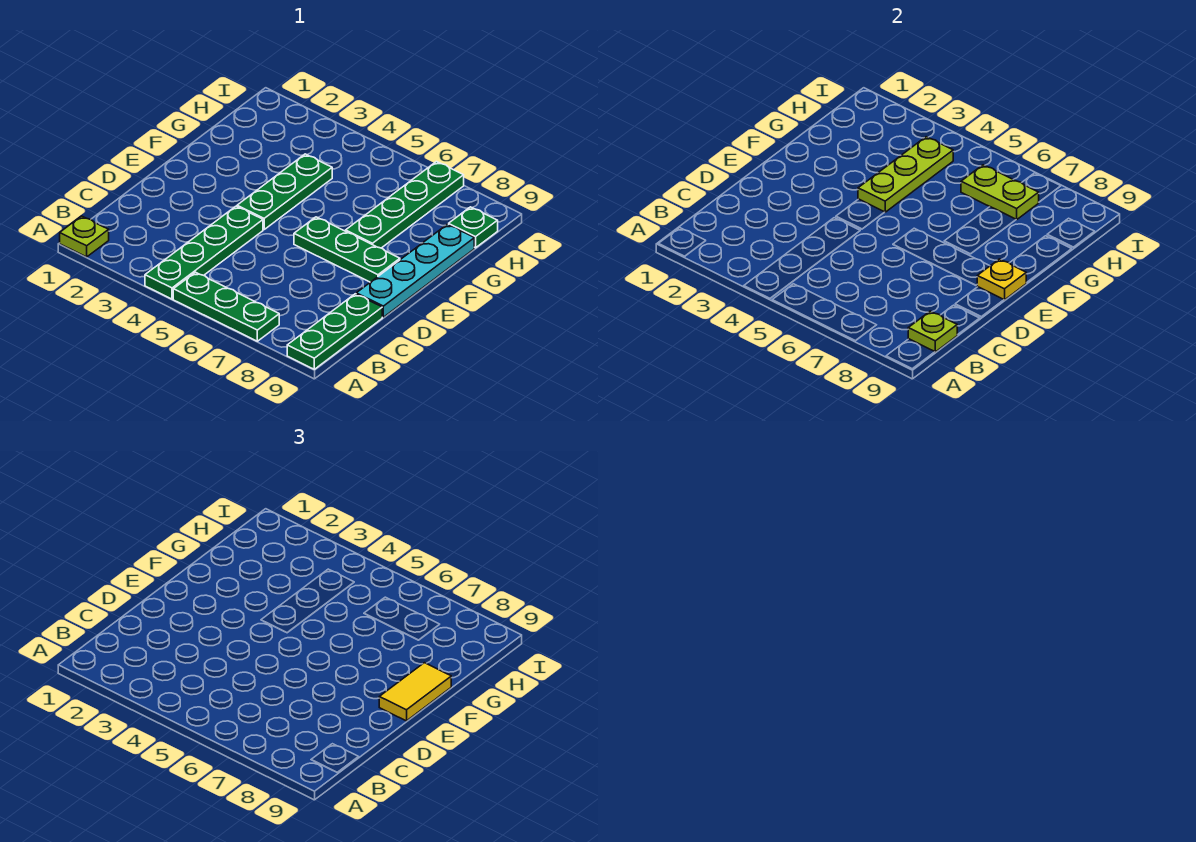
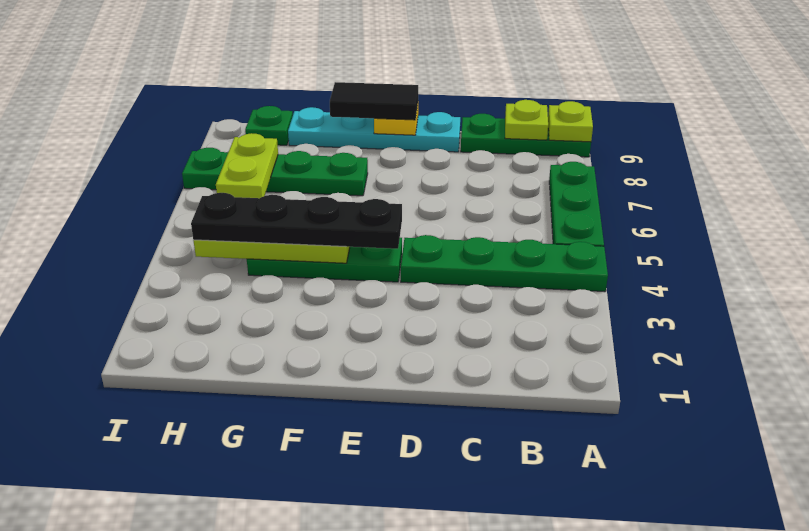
lime plate A1 level 1 -> lime plate A9 level 2
none -> black plate E4:H4 level 3
green plate E6:E8 level 1 -> none
yellow tile E9:F9 level 3 -> black tile E9:F9 level 3

